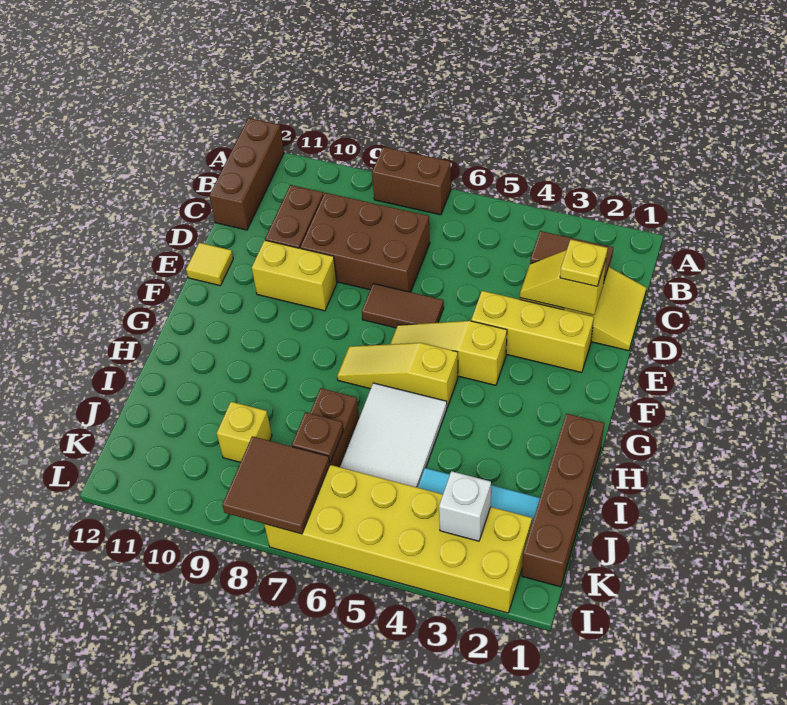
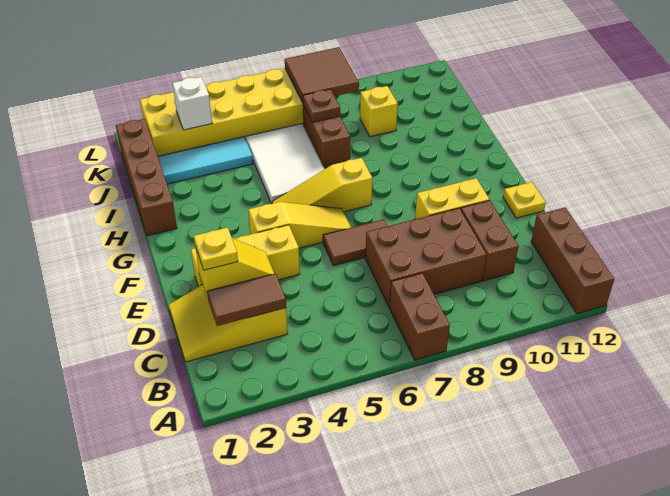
brown brick A7:A8 level 1 -> brown brick A7:B7 level 1
yellow tile E12 level 1 -> yellow plate E12 level 1
yellow slope G5:G7 level 1 top 5 -> yellow slope G5:G7 level 1 top 7

